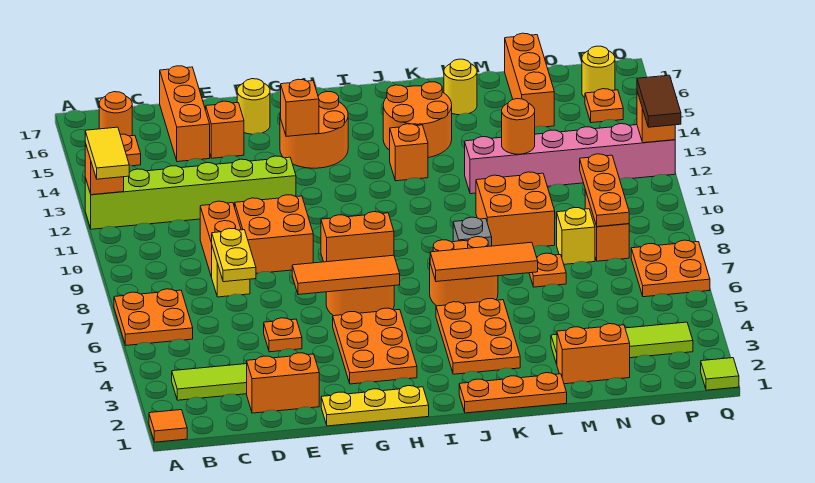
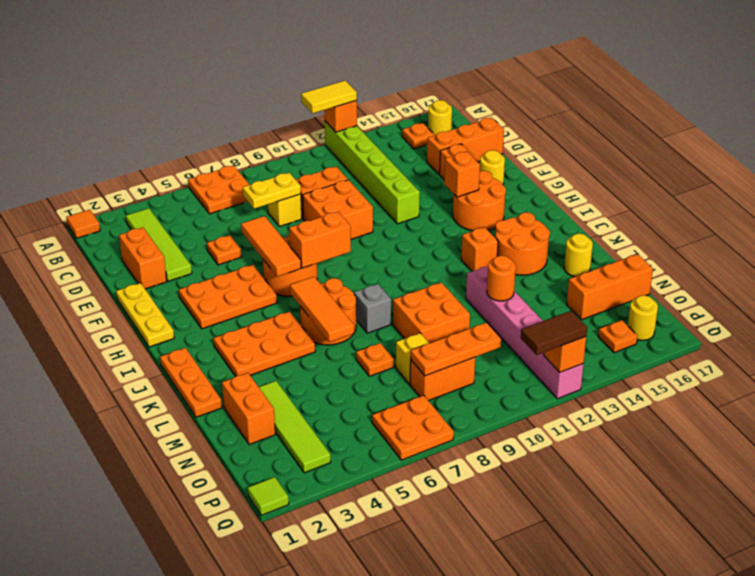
orange round brick B16 level 1 -> yellow round brick B16 level 1
orange brick G7:H7 level 2 -> orange brick H7:H8 level 2

